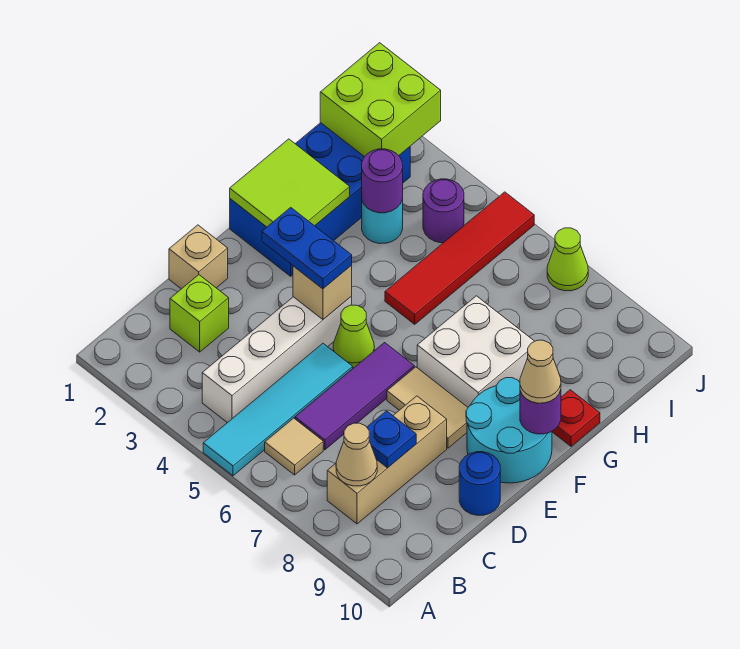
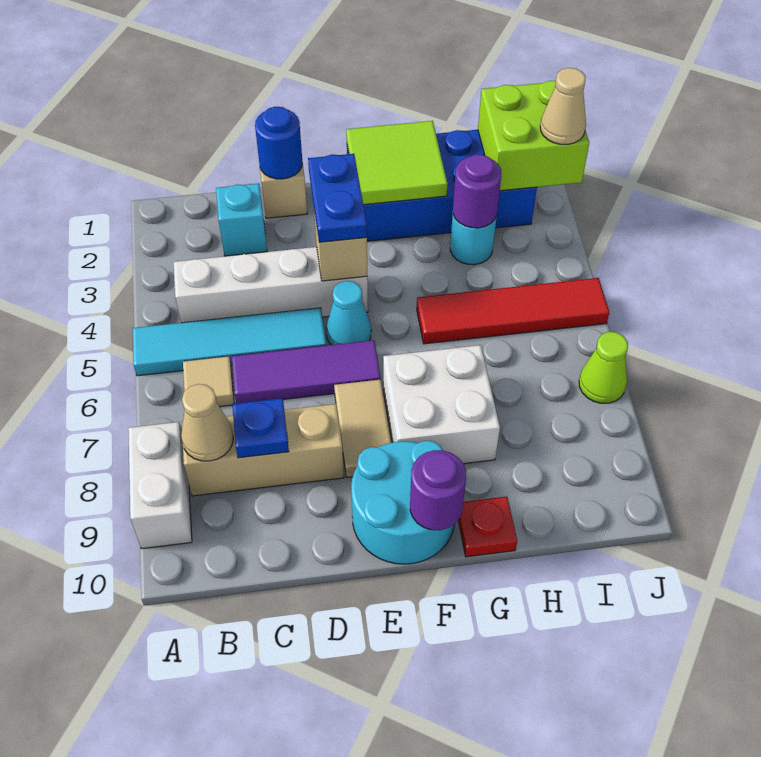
none -> white brick A8:A9 level 1
lime brick C2 level 1 -> cyan brick C2 level 1
blue round brick D10 level 1 -> blue round brick D1 level 2
lime cone E5 level 1 -> cyan cone E5 level 1
tan cone F10 level 3 -> tan cone J2 level 3
purple round brick I4 level 1 -> none

